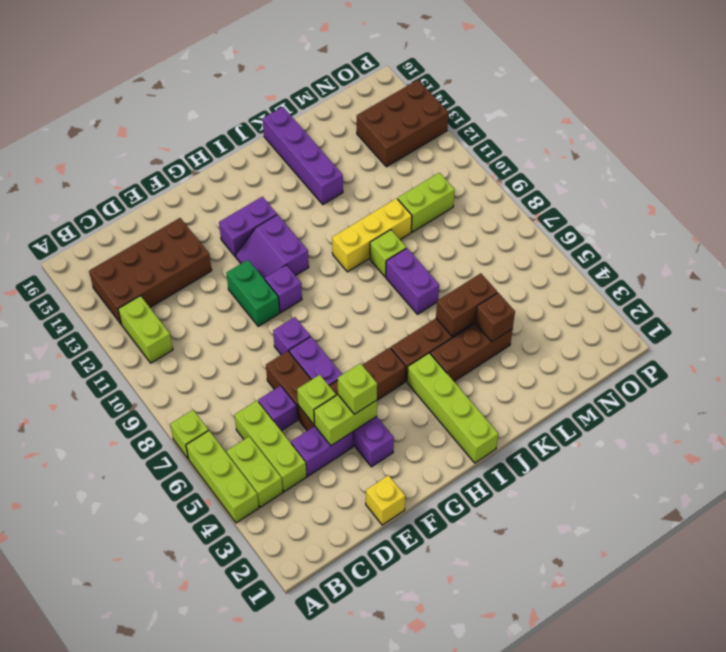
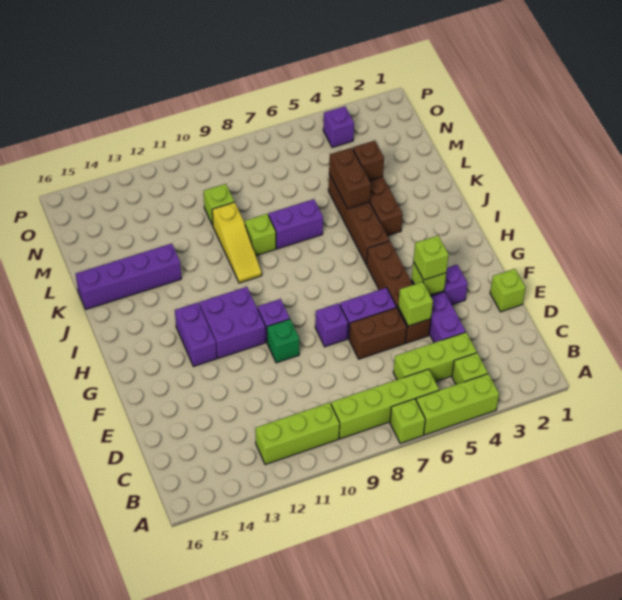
lime brick B4:B5 level 1 -> lime brick B4 level 1
lime brick B11:B12 level 1 -> lime brick B10:B12 level 1
brown brick B13:E14 level 1 -> none
purple brick D6 level 1 -> purple brick O4 level 1
yellow brick E1 level 1 -> lime brick E1 level 1
lime brick E4:F4 level 2 -> lime brick F4 level 2
green brick F10:F11 level 1 -> green brick F10 level 1
purple slope G11:H12 level 1 top H -> purple brick G11:H12 level 1
lime brick I1:I4 level 1 -> lime brick B6:B9 level 1
yellow brick J10:L10 level 1 -> yellow slope J10:L10 level 1 top L
lime brick M10:N10 level 1 -> lime brick M10 level 1
brown brick N13:P14 level 1 -> none

